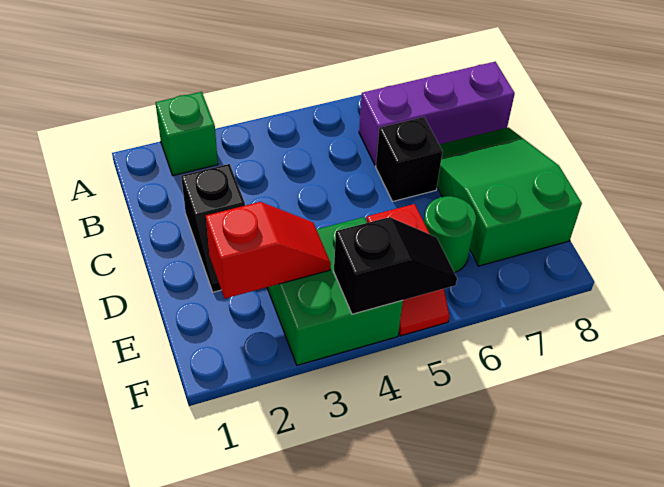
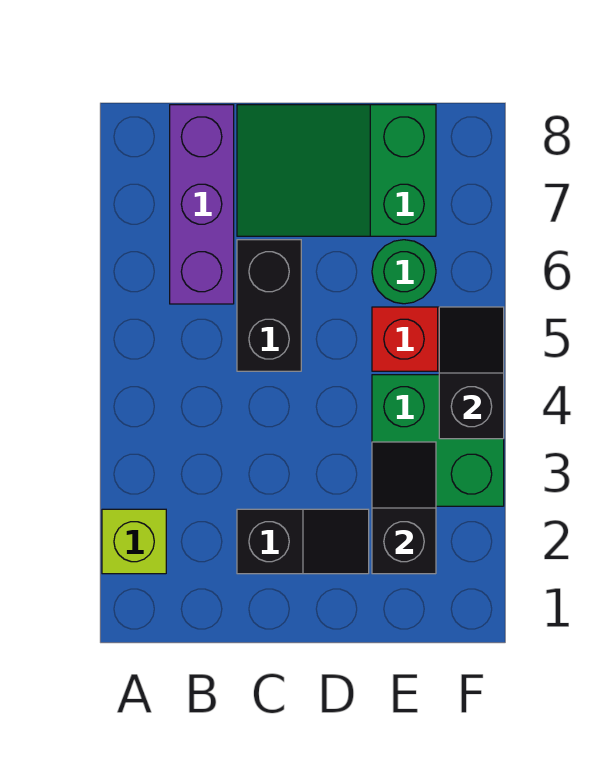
green brick A2 level 1 -> lime brick A2 level 1
black brick C6 level 1 -> black brick C5:C6 level 1
red slope E2:E3 level 2 top 2 -> black slope E2:E3 level 2 top 2

